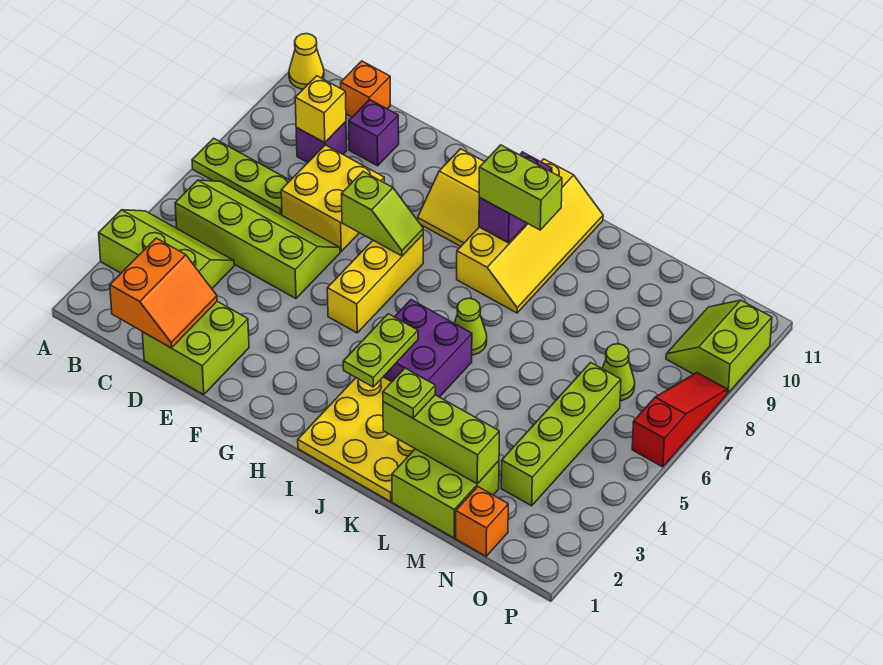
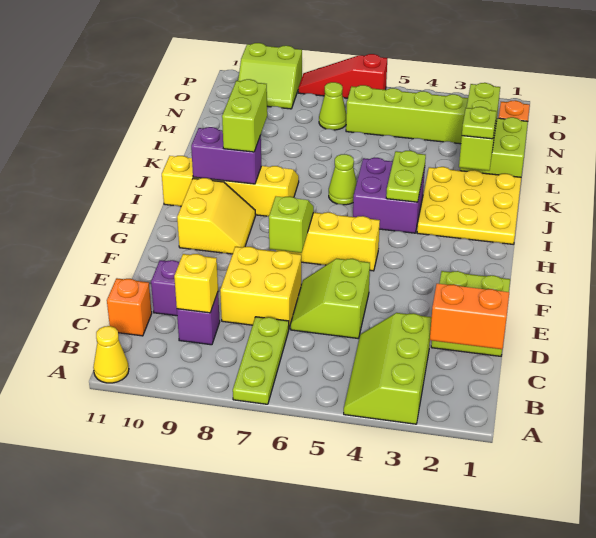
lime slope B5:E6 level 1 top 5 -> lime slope D5:E6 level 1 top 5
lime plate I3:I4 level 2 -> lime plate I4:J4 level 2

